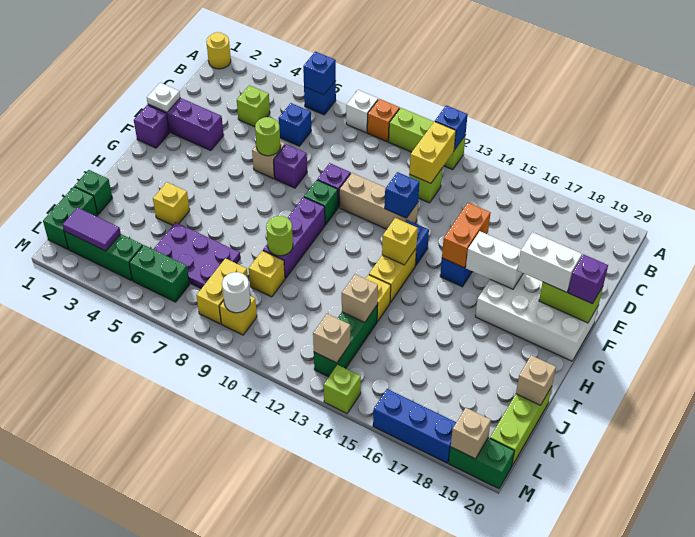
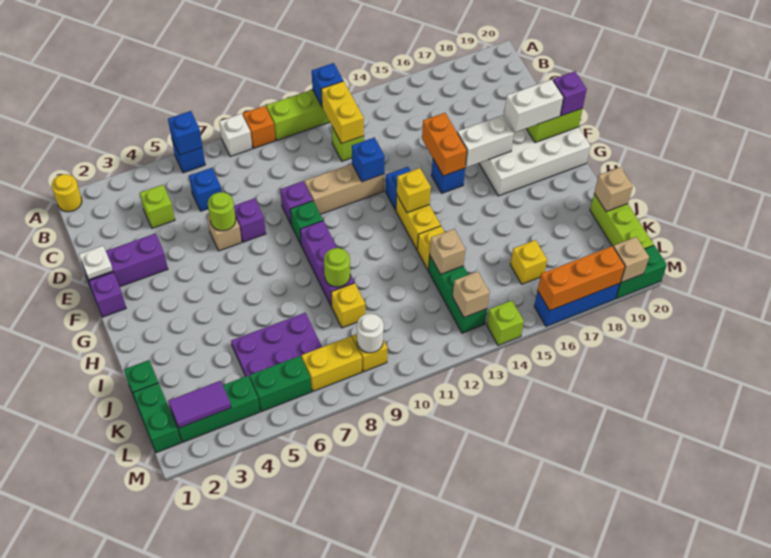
yellow brick I4 level 1 -> yellow brick K16 level 1
yellow brick K8:L8 level 1 -> yellow brick L7:L8 level 1
none -> orange brick M16:M18 level 2

